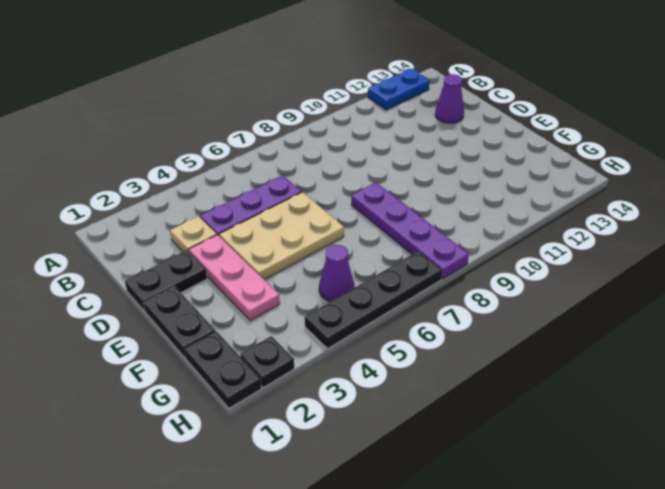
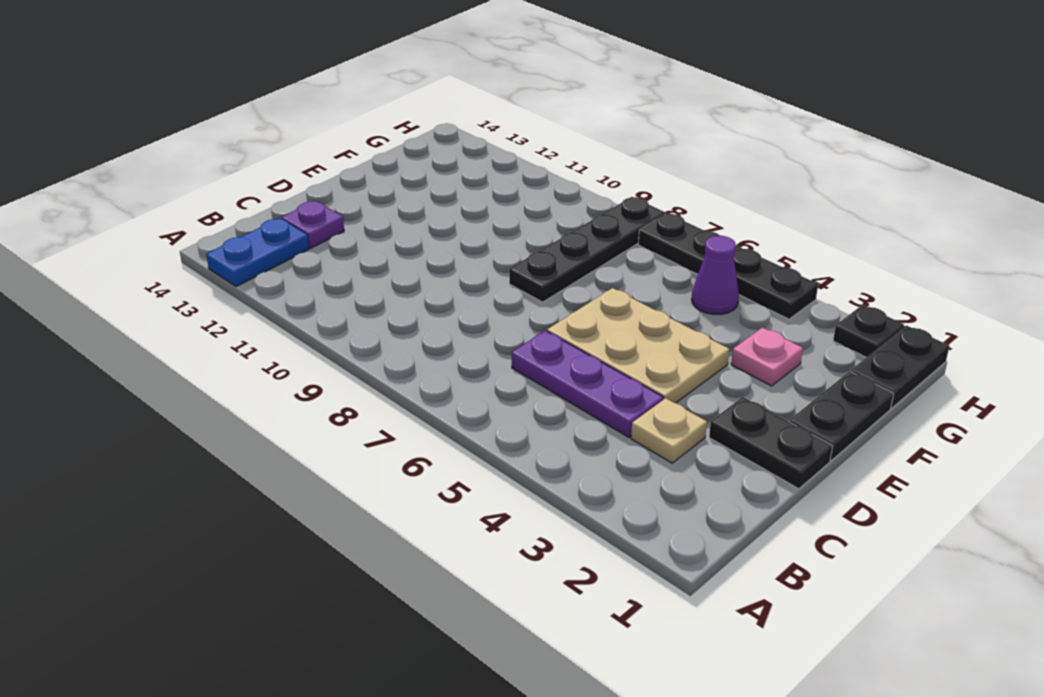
blue plate A12:A13 level 1 -> blue plate A13:B13 level 1
purple cone C13 level 1 -> purple plate C13 level 1
pink plate D3:F3 level 1 -> pink plate F3 level 1
purple plate E8:H8 level 1 -> black plate E8:H8 level 1

